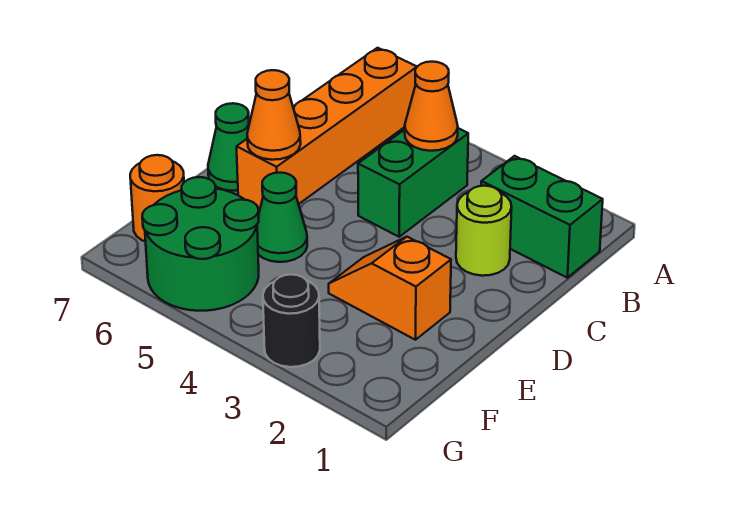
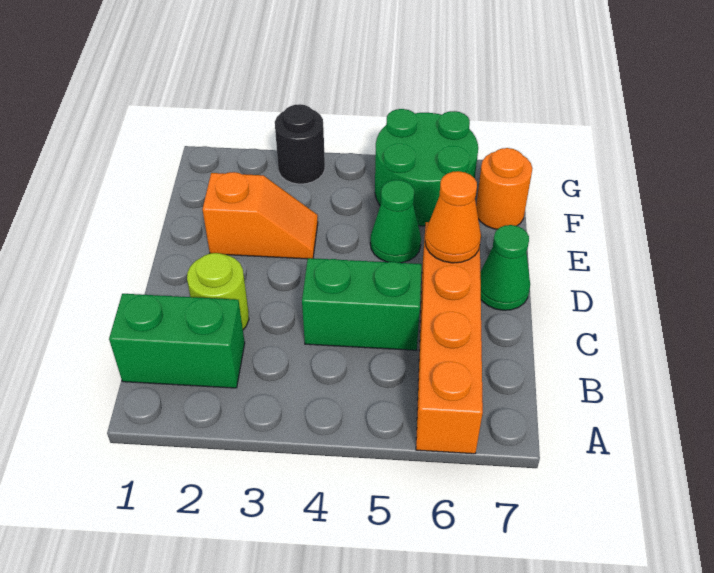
green brick B4:C4 level 1 -> green brick C4:C5 level 1
orange cone B4 level 2 -> none

